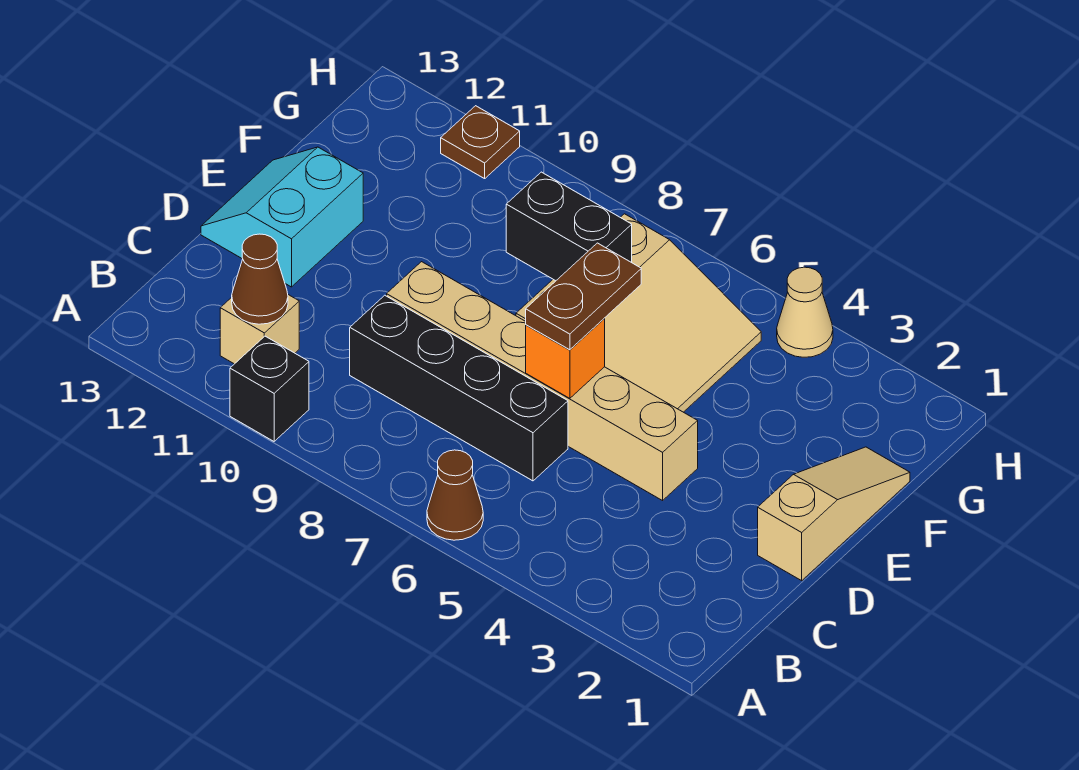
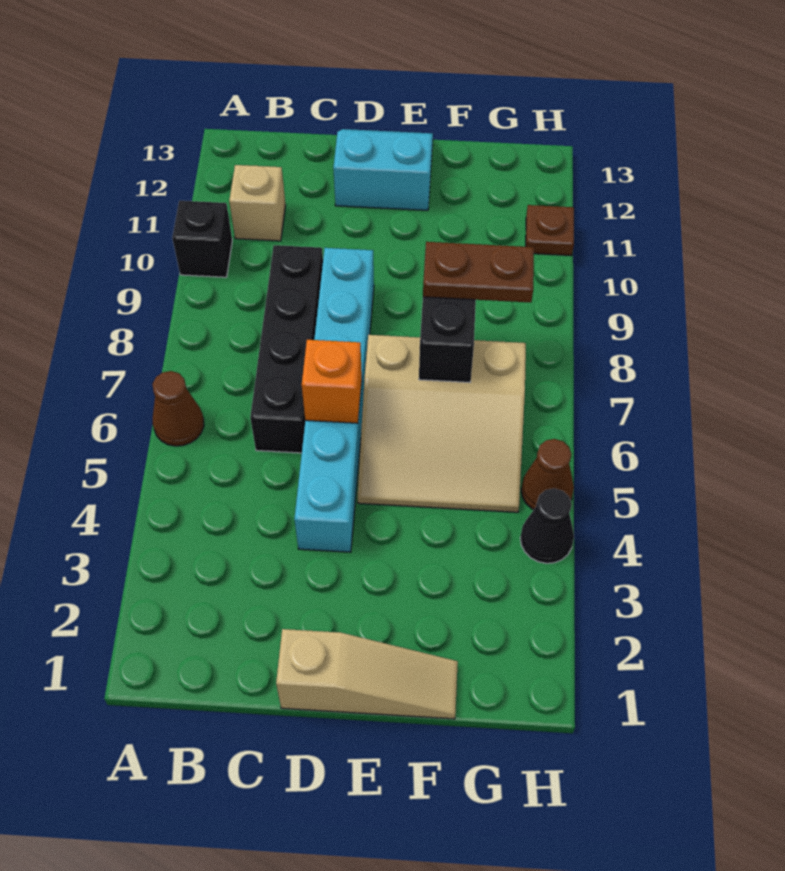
brown cone B11 level 2 -> brown cone H5 level 1
tan brick D4:D9 level 1 -> cyan brick D4:D9 level 1
brown plate D6:E6 level 3 -> brown plate F8:G8 level 3
tan cone H4 level 1 -> black cone H4 level 1

